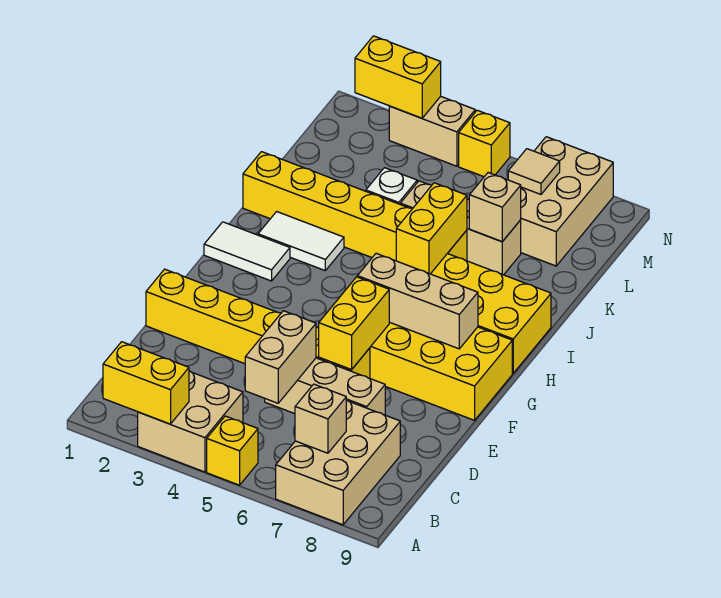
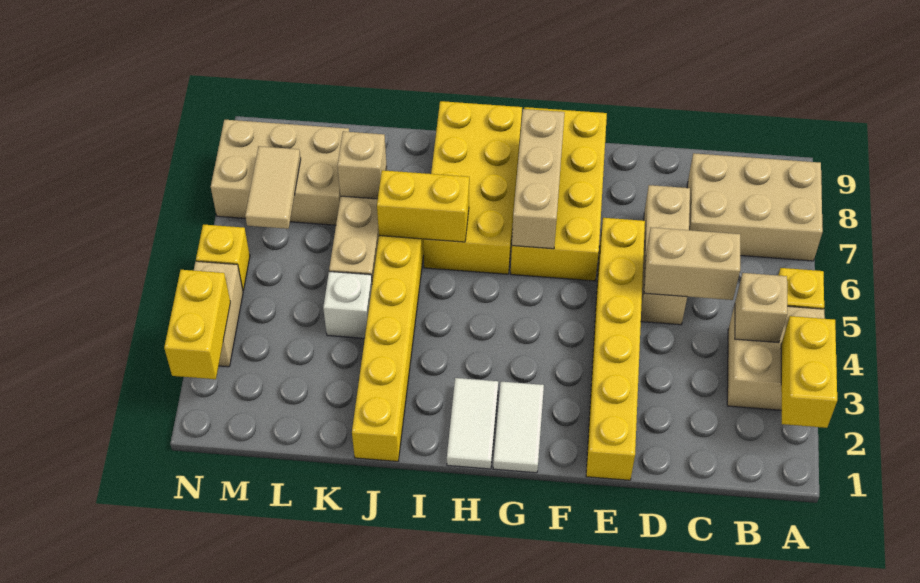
tan brick B7 level 2 -> tan brick B4 level 2
yellow brick E6:F6 level 2 -> none
white tile I2:I3 level 1 -> white tile G1:G2 level 1
tan tile M7 level 2 -> tan tile M6:M7 level 2

